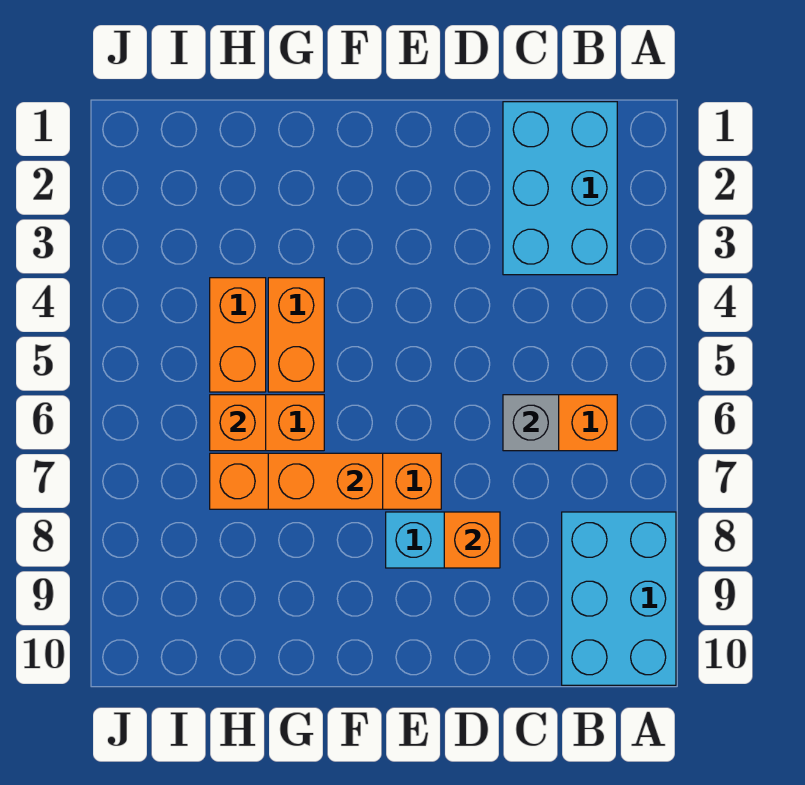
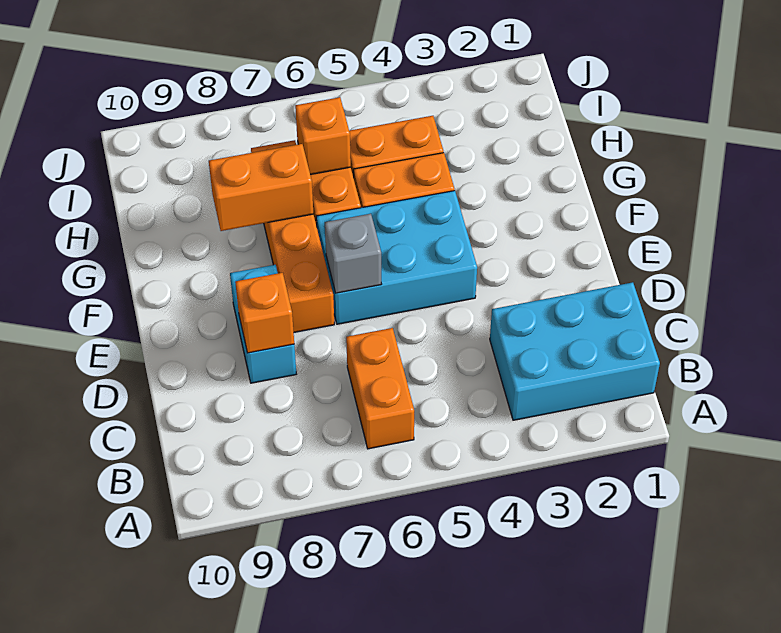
cyan brick A8:B10 level 1 -> cyan brick E4:F6 level 1
grey brick C6 level 2 -> grey brick E6 level 2
orange brick F7:G7 level 2 -> orange brick G7:G8 level 2

